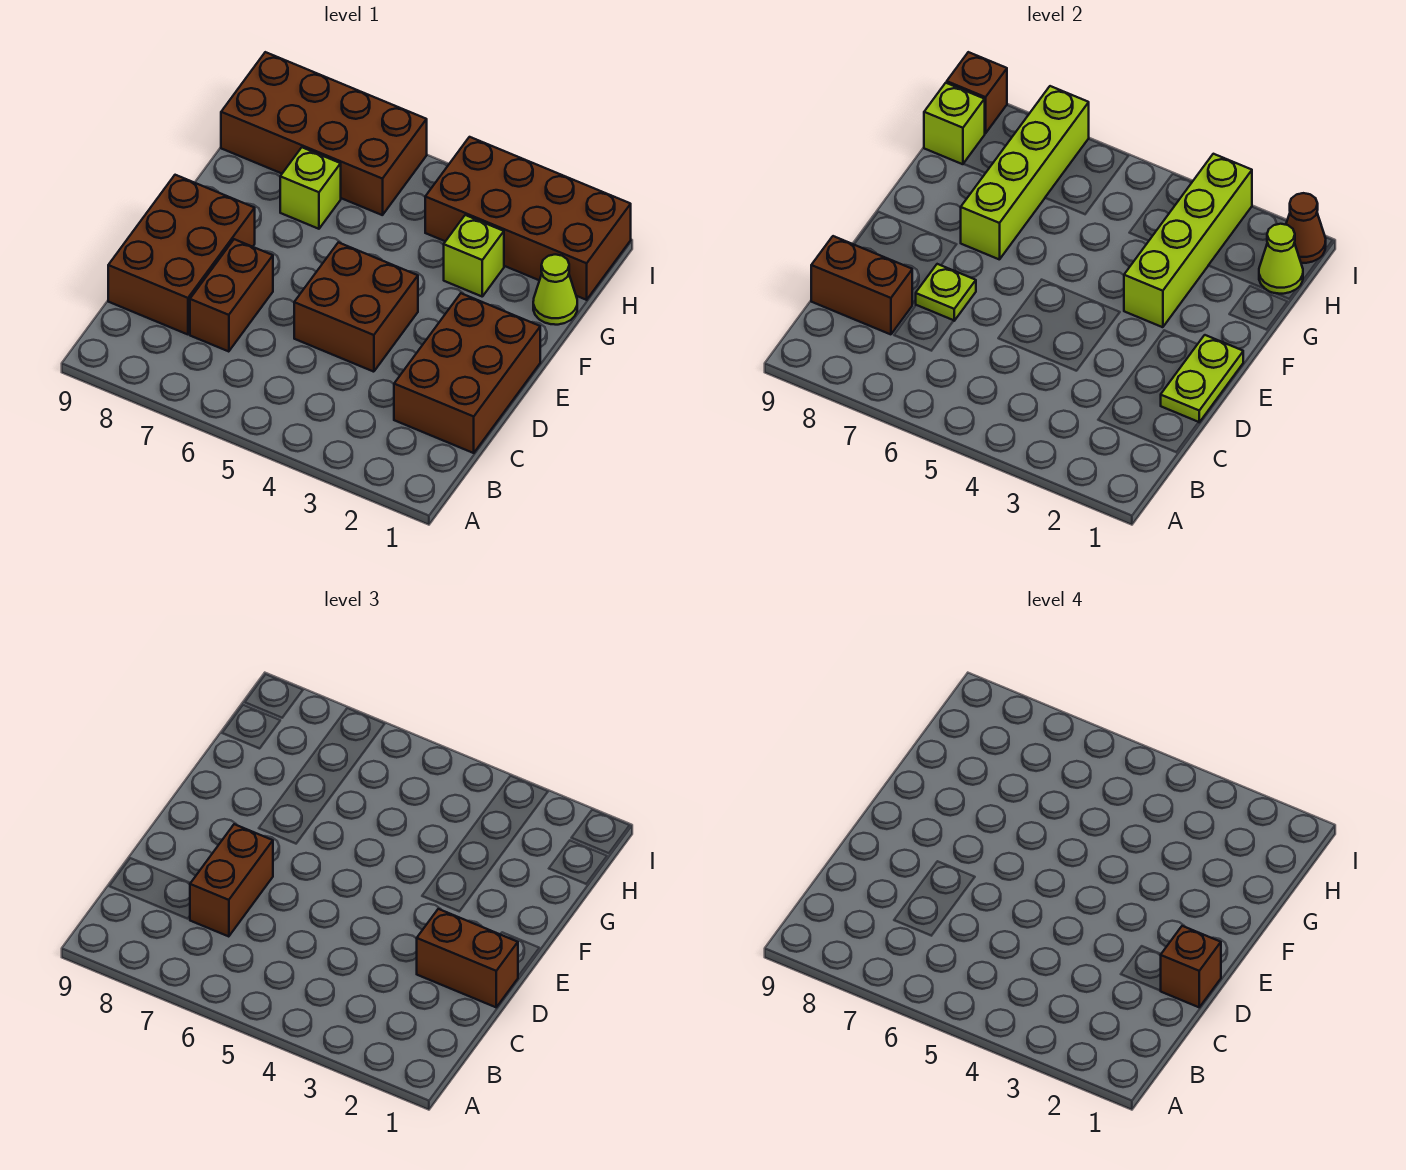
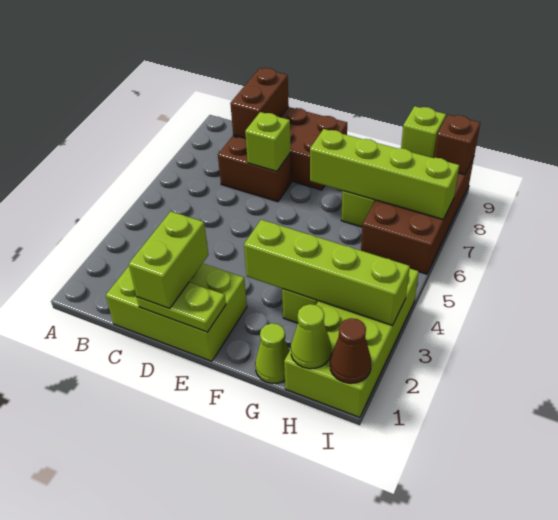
brown brick C1:E2 level 1 -> lime brick C1:E2 level 1
brown brick C7:D7 level 3 -> none
brown brick D1:D2 level 3 -> lime brick D1:D2 level 3
brown brick D1 level 4 -> none
brown brick D4:E5 level 1 -> none
lime plate D7 level 2 -> lime brick D7 level 2
brown brick H1:I4 level 1 -> lime brick H1:I4 level 1

